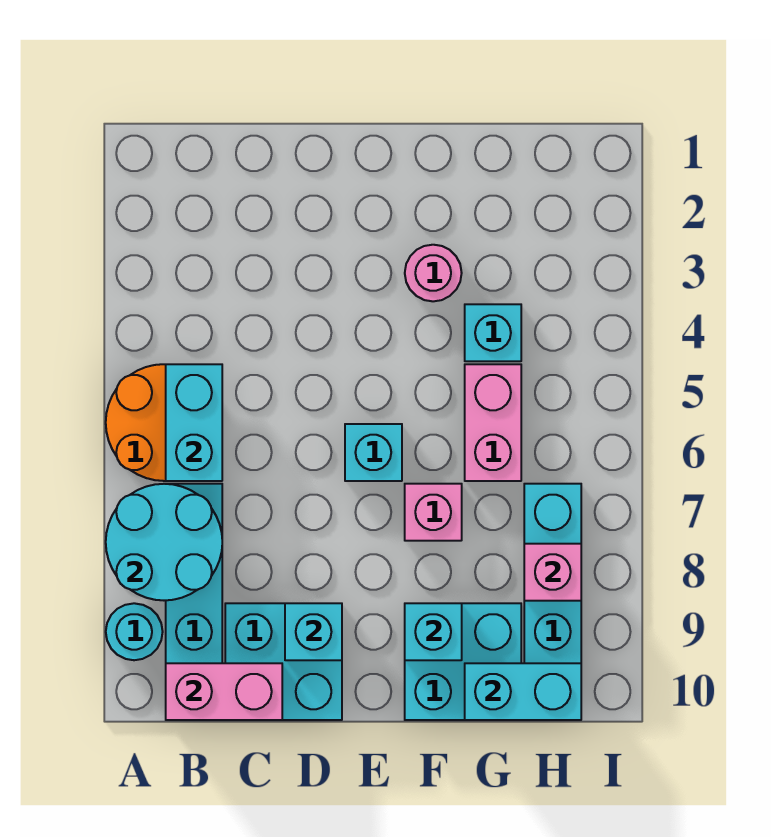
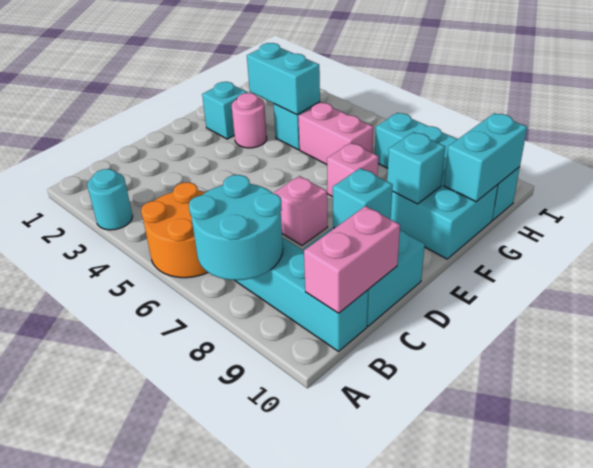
cyan round brick A9 level 1 -> cyan round brick A3 level 1
cyan brick B5:B6 level 2 -> cyan brick G3:G4 level 2
cyan brick E6 level 1 -> cyan brick F2 level 1
pink brick H8 level 2 -> pink brick D7 level 1

